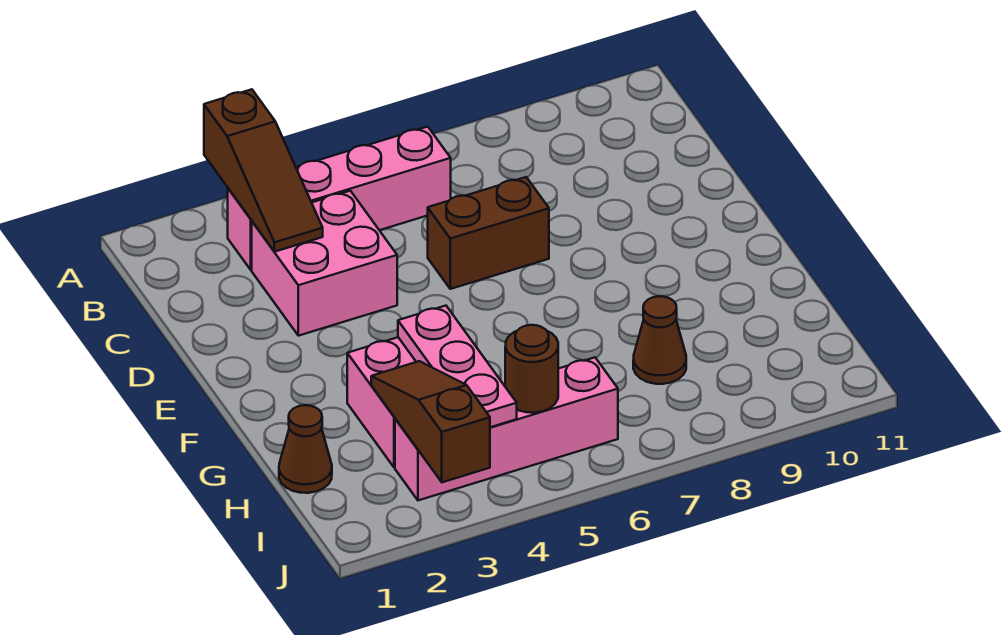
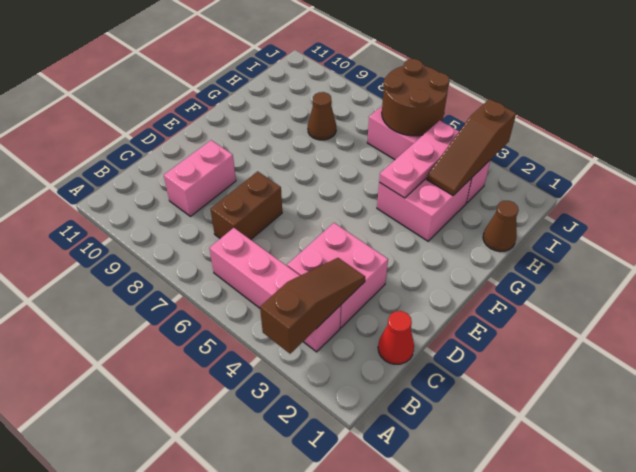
none -> red cone C1 level 1
none -> pink brick C9:D9 level 1
brown brick D6:D7 level 1 -> brown brick C7:D7 level 1
brown round brick I5 level 2 -> brown round brick I5:J6 level 2

